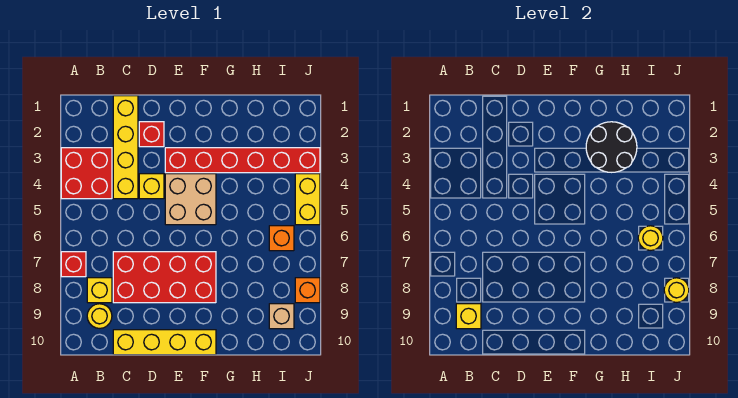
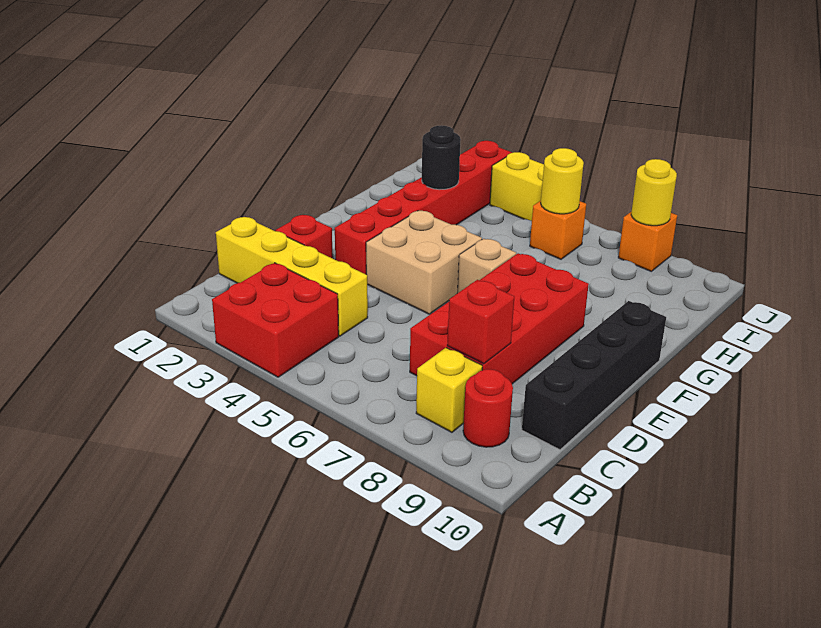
red brick A7 level 1 -> red brick C8 level 2
yellow round brick B9 level 1 -> red round brick B9 level 1
yellow brick B9 level 2 -> none
yellow brick C10:F10 level 1 -> black brick C10:F10 level 1
yellow brick D4 level 1 -> none
black round brick G2:H3 level 2 -> black round brick H3 level 2
tan brick I9 level 1 -> tan brick F6 level 1

